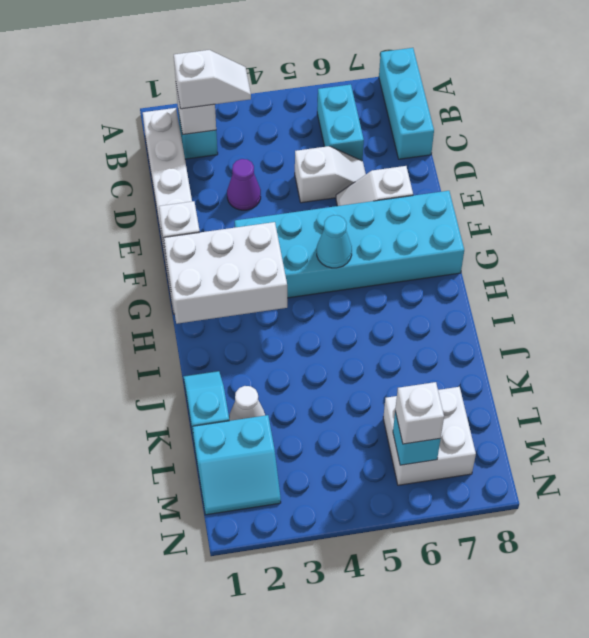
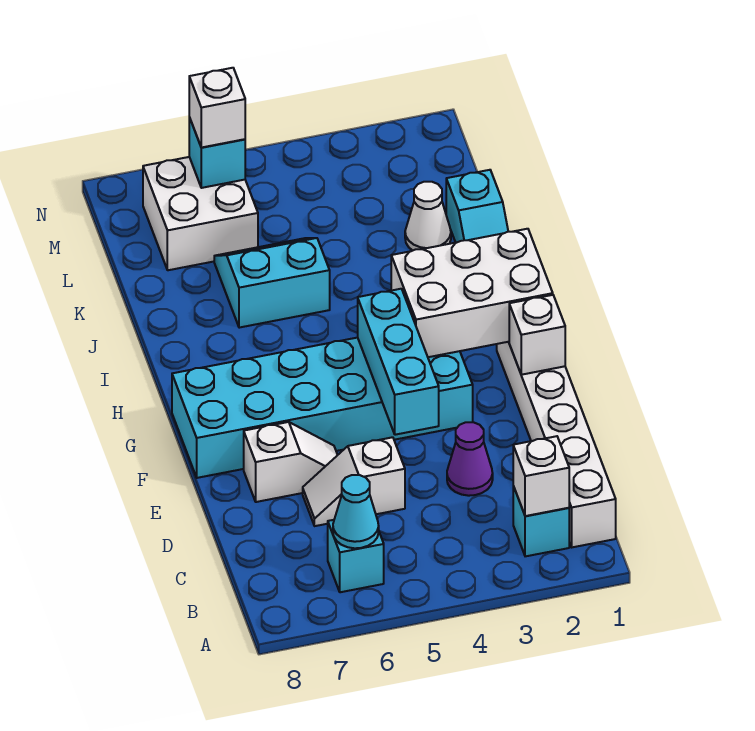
cyan brick A8:C8 level 1 -> cyan brick E4:G4 level 2
white slope B2:B3 level 3 top 2 -> none
cyan brick B6:C6 level 1 -> cyan brick B6 level 1
cyan cone G5 level 2 -> cyan cone B6 level 2
cyan slope L1:M2 level 1 top L -> cyan slope J5:K6 level 1 top J

